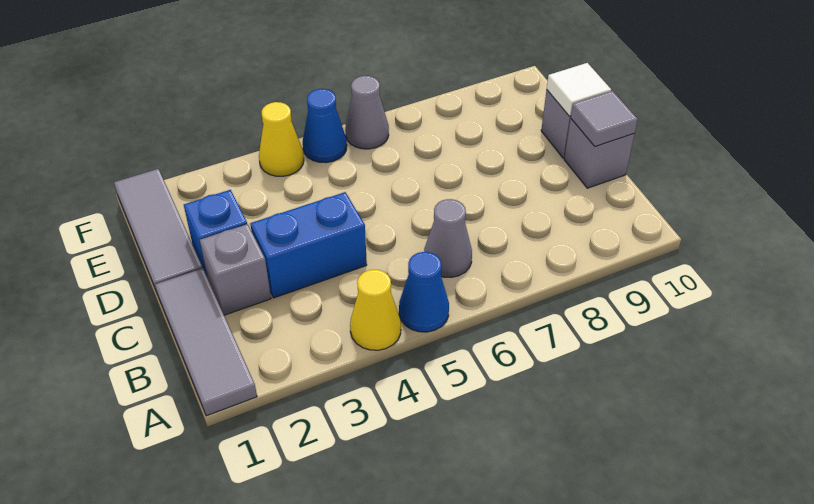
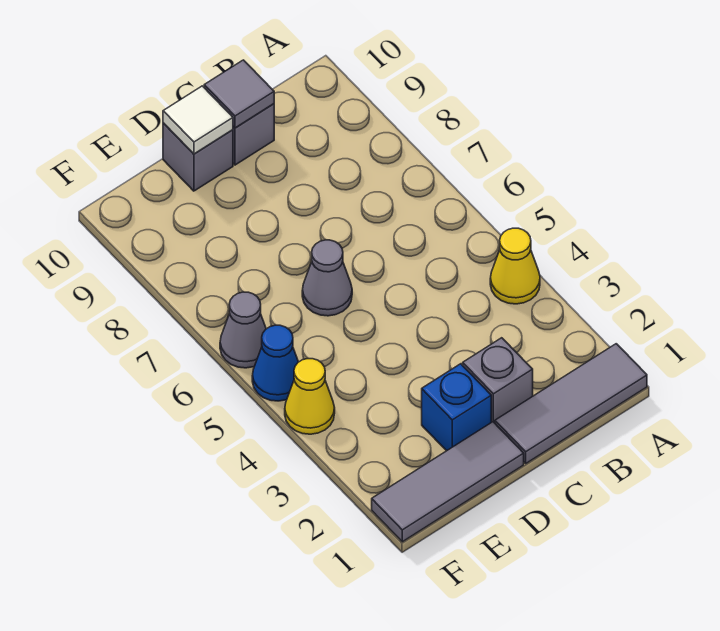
blue cone A5 level 1 -> none
grey cone B6 level 1 -> grey cone D6 level 1
blue brick C3:C4 level 1 -> none

